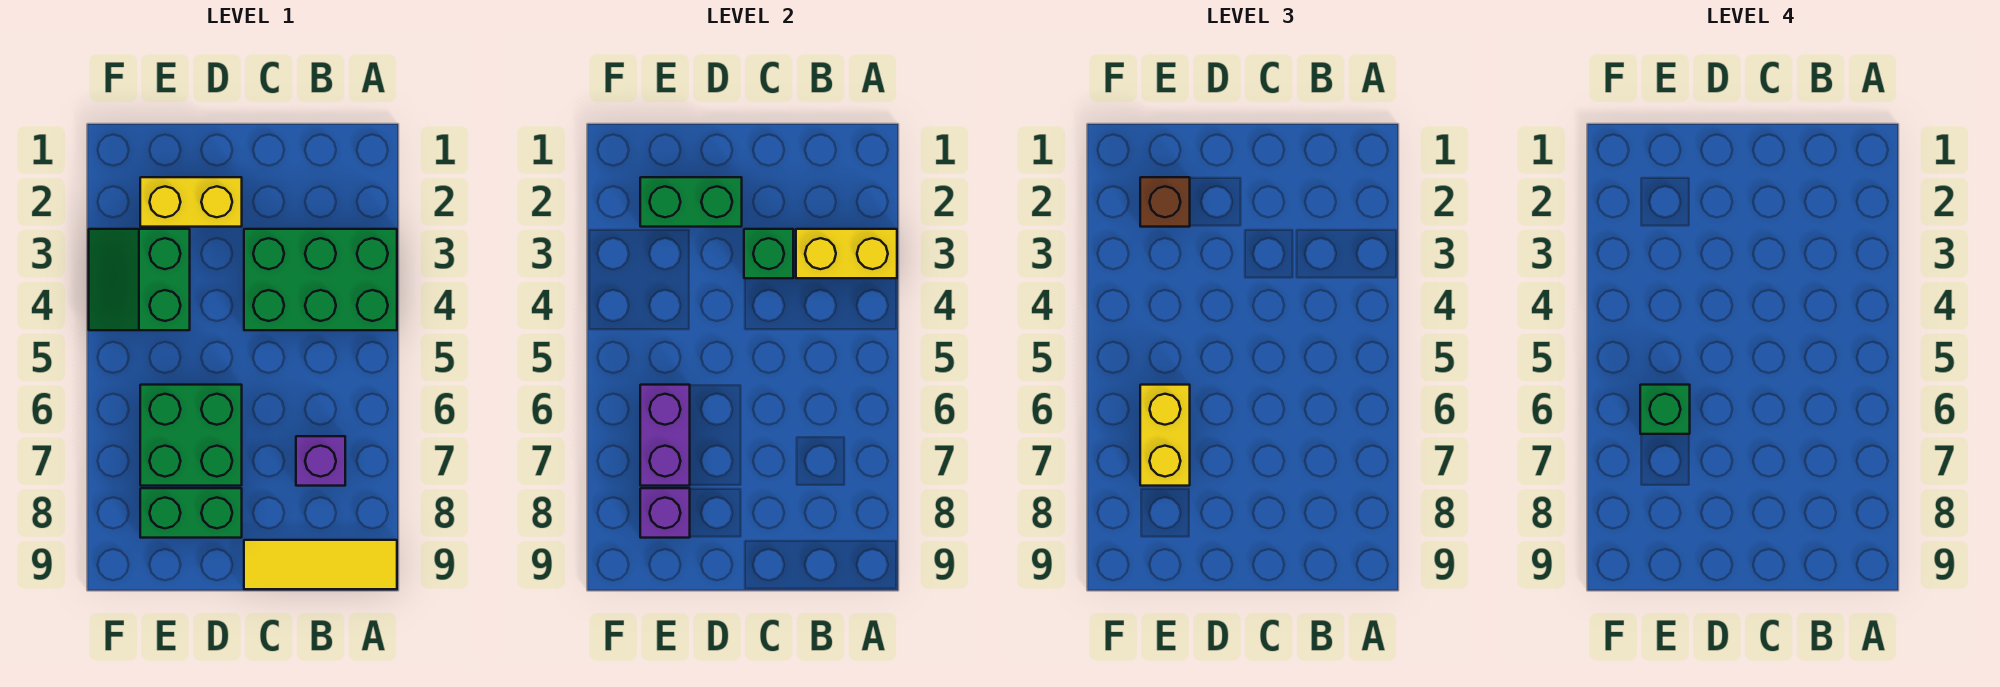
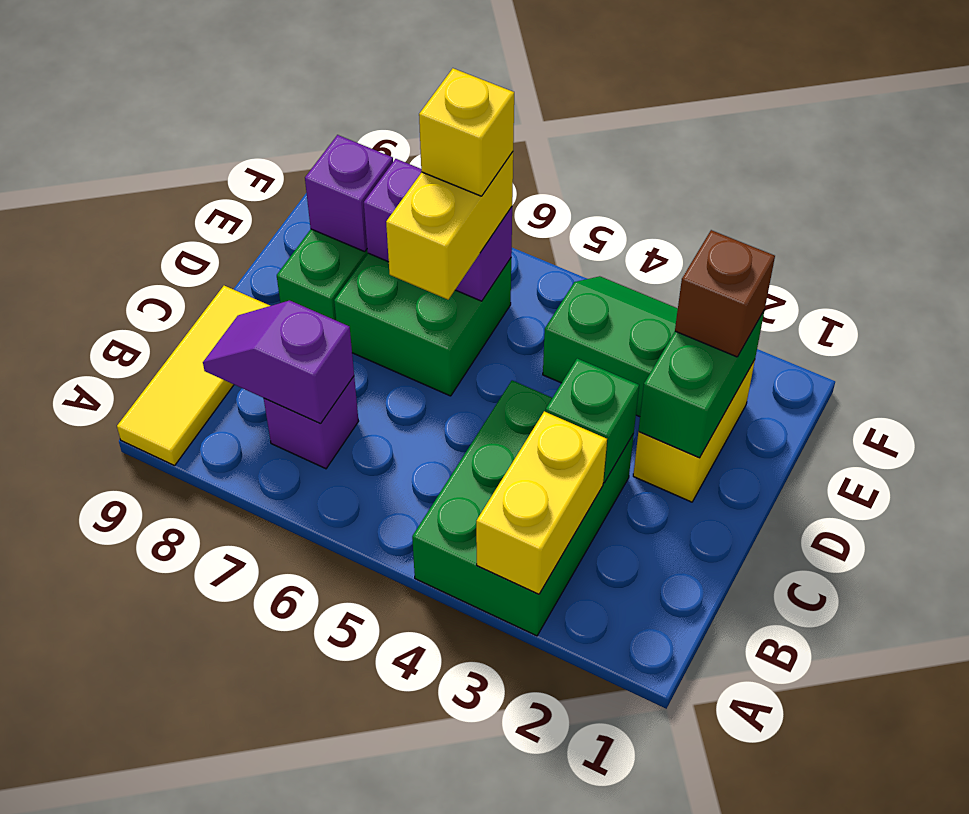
none -> purple slope B7:B8 level 2 top 7
yellow brick E6:E7 level 3 -> yellow brick D6:E6 level 3
green brick E6 level 4 -> yellow brick E6 level 4

